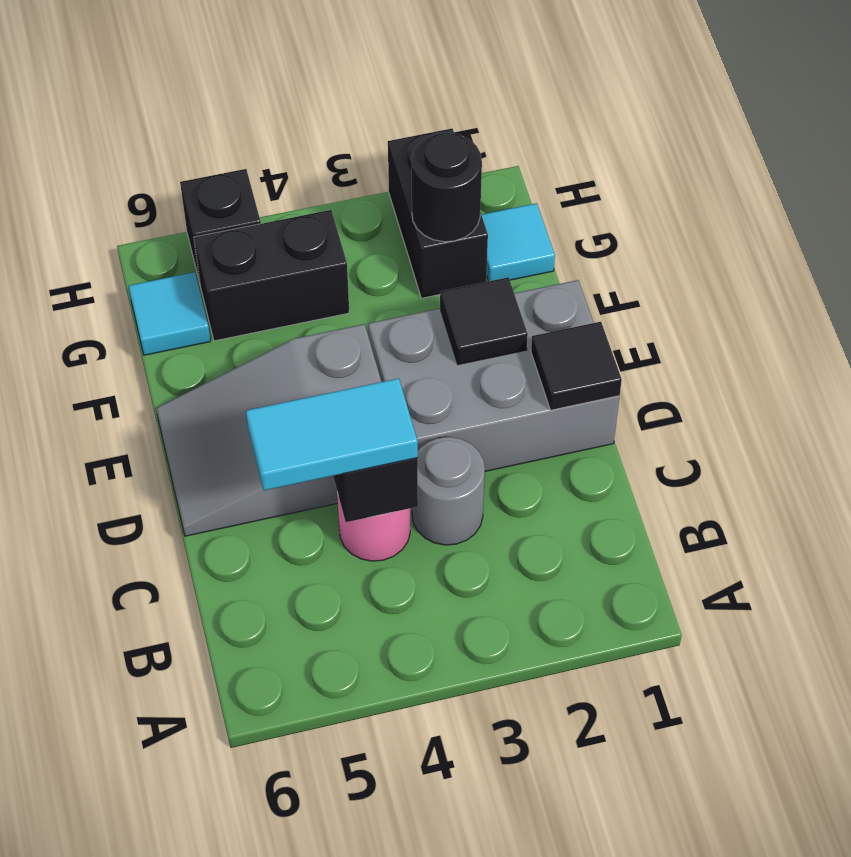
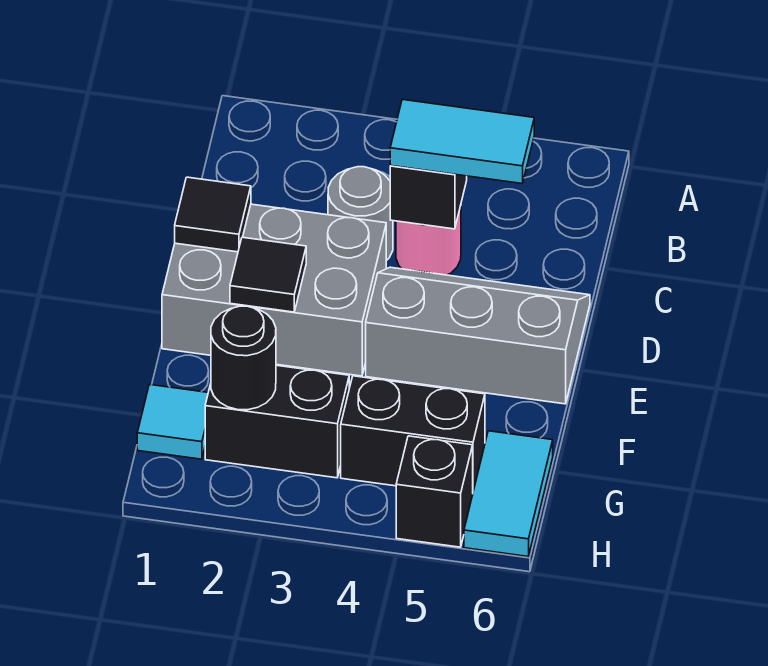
grey slope D4:E6 level 1 top 4 -> grey slope D4:E6 level 1 top E
black brick G2:H2 level 1 -> black brick G2:G3 level 1
cyan tile G6 level 1 -> cyan tile G6:H6 level 1

